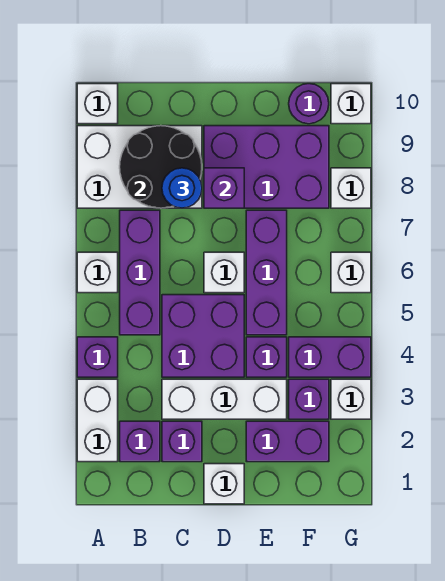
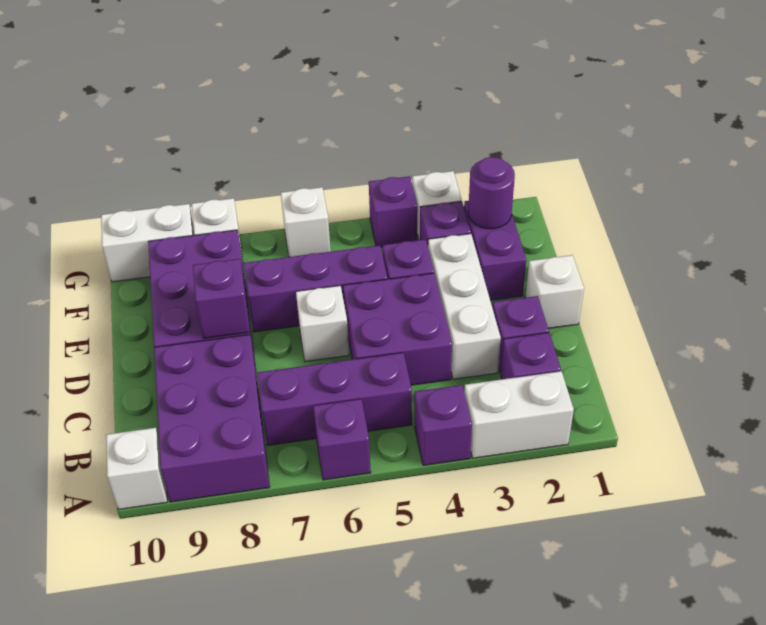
white brick A6 level 1 -> purple brick A6 level 1
white brick A8:C9 level 1 -> purple brick A8:C9 level 1
black round brick B8:C9 level 2 -> none
blue round brick C8 level 3 -> none
purple brick F4:G4 level 1 -> purple brick G4 level 1
purple round brick F10 level 1 -> purple round brick F2 level 2
white brick G10 level 1 -> white brick G9:G10 level 1

